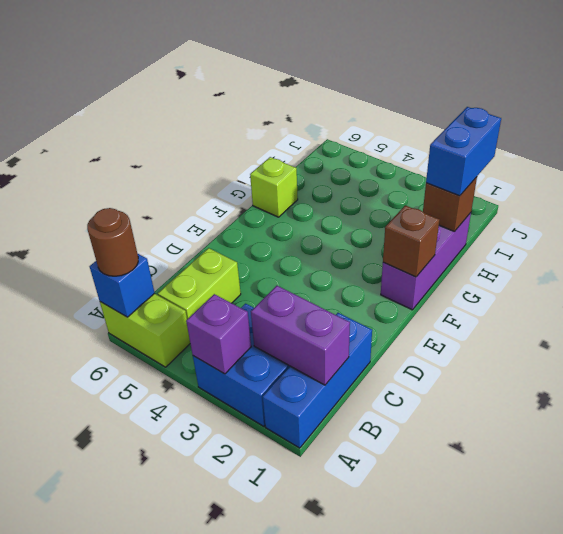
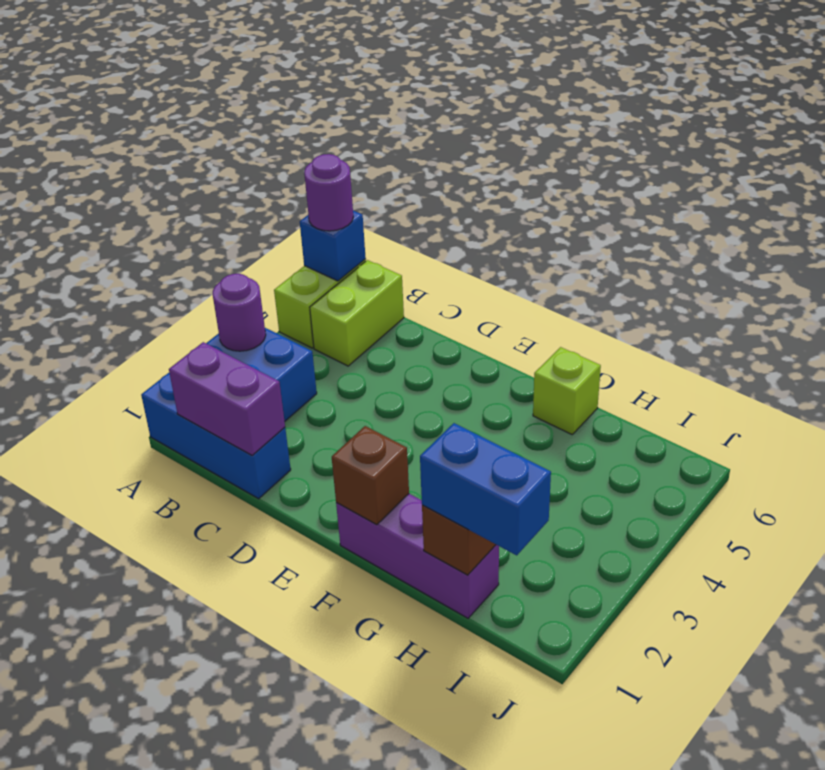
purple brick A3 level 2 -> purple round brick A3 level 2
brown round brick A6 level 3 -> purple round brick A6 level 3
purple brick B1:B2 level 2 -> purple brick B1:C1 level 2
lime brick B5:C5 level 1 -> lime brick B5:B6 level 1

